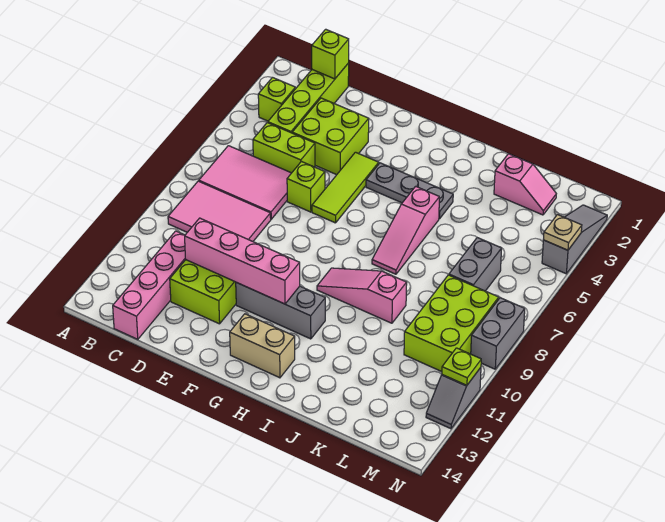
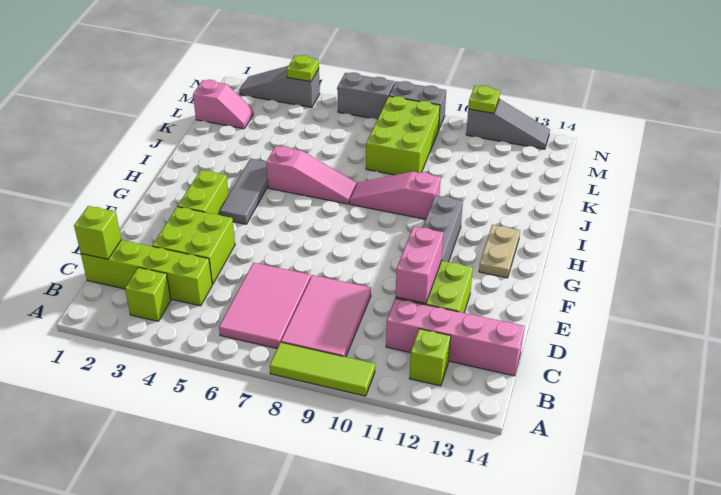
lime brick C5:D5 level 1 -> lime brick F3:G3 level 1
pink brick D11:G11 level 2 -> pink brick D11:E11 level 2
lime brick E6 level 1 -> lime brick B12 level 1
lime tile F4:F6 level 1 -> lime tile A8:A10 level 1
grey plate G4:I4 level 1 -> grey tile G4:I4 level 1
tan brick G13:H13 level 1 -> tan plate G13:H13 level 1
pink slope H9:J9 level 1 top J -> pink slope I8:I10 level 1 top 10
pink slope K2:L2 level 1 top K -> pink slope L1:L2 level 1 top 1
grey brick L6:L7 level 1 -> grey brick N6:N7 level 1
lime brick L8:M10 level 1 -> lime brick K8:M9 level 1
tan plate N4 level 2 -> lime plate N4 level 2
grey slope N11:N12 level 1 top 11 -> grey slope N11:N13 level 1 top 11

